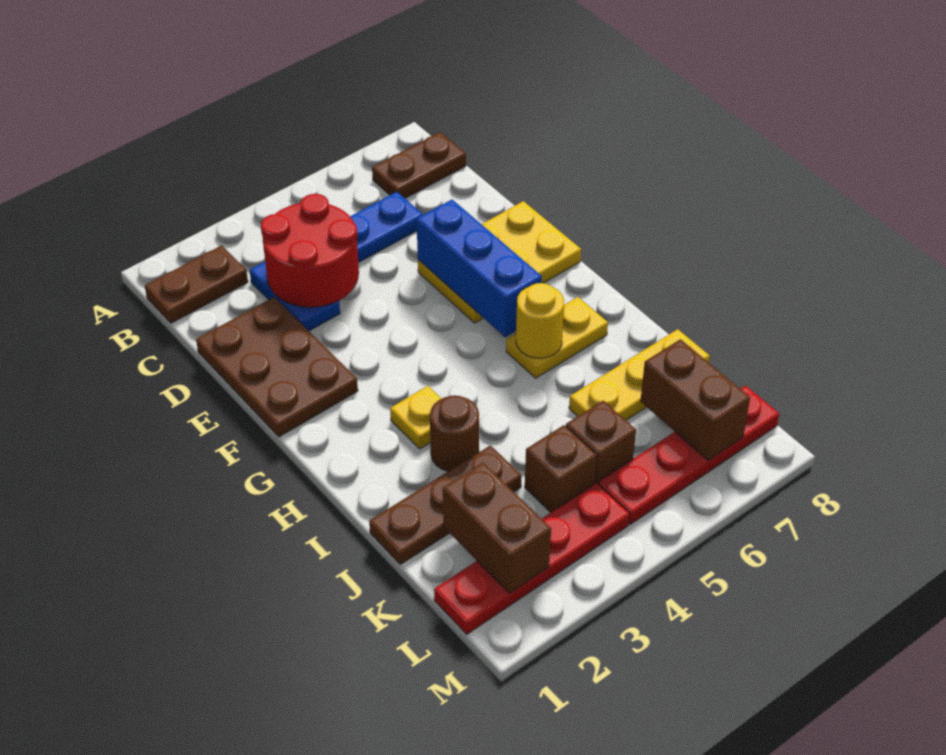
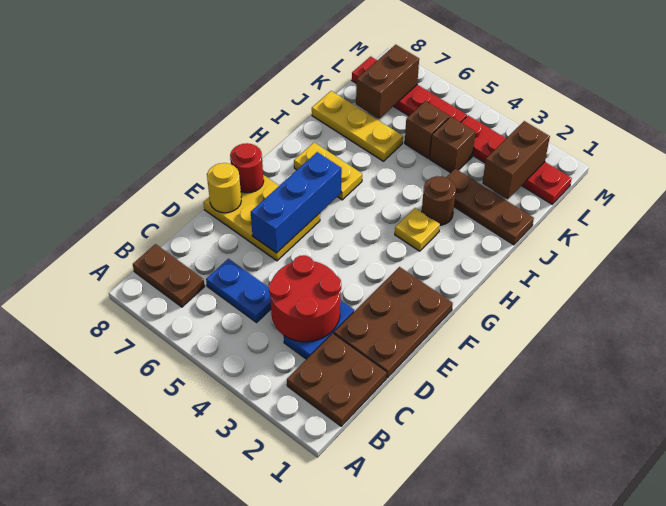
brown plate B1:B2 level 1 -> brown plate B1:C2 level 1
none -> red round brick F8 level 2
yellow round brick H6 level 2 -> yellow round brick E8 level 2

